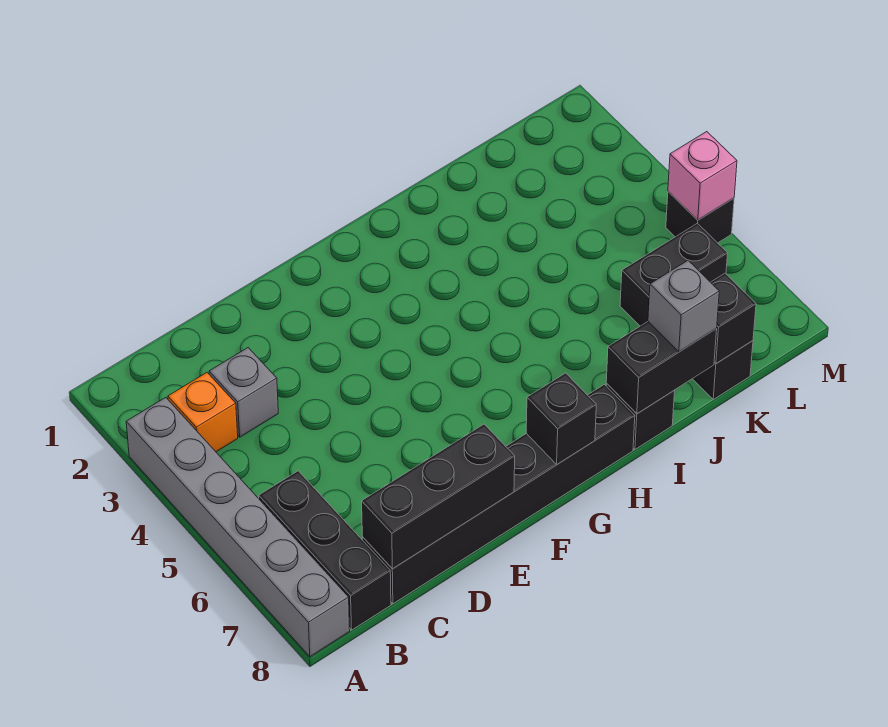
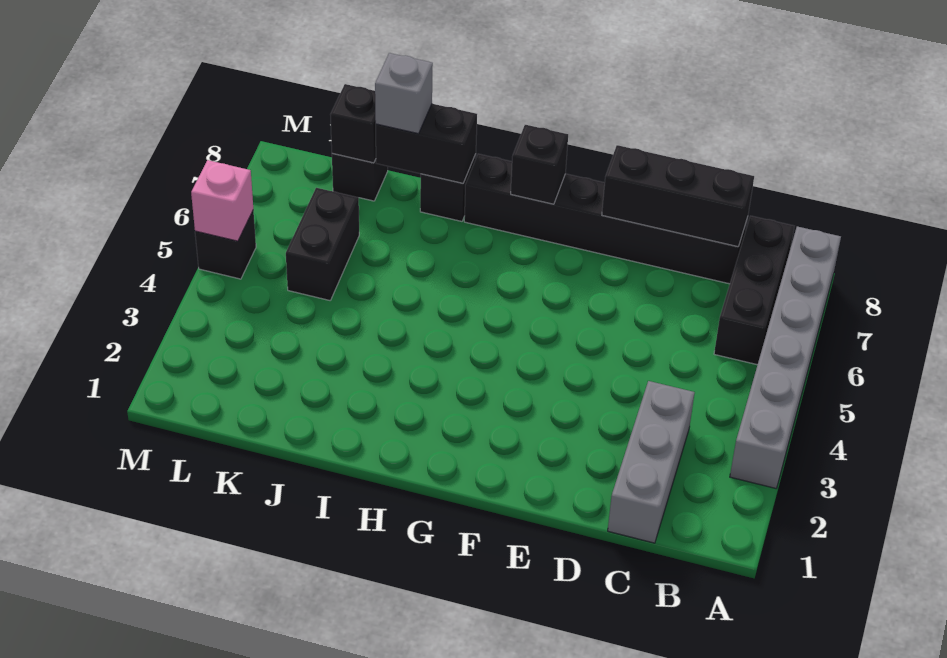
orange brick B3 level 1 -> none
grey brick C3 level 1 -> grey brick C1:C3 level 1
black brick K6:L6 level 1 -> black brick K5:K6 level 1

